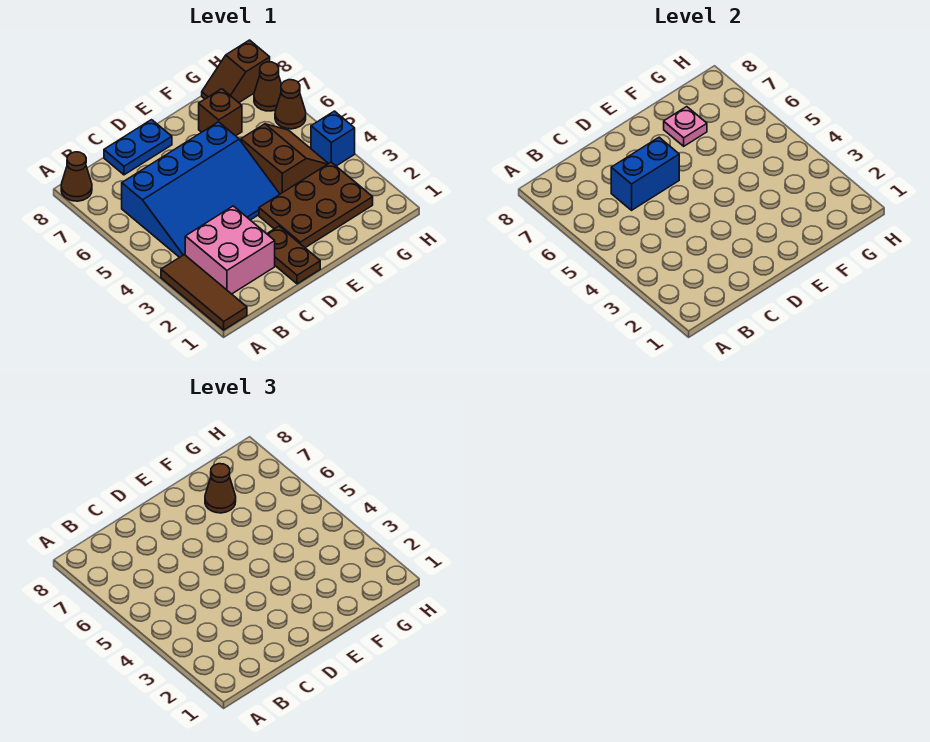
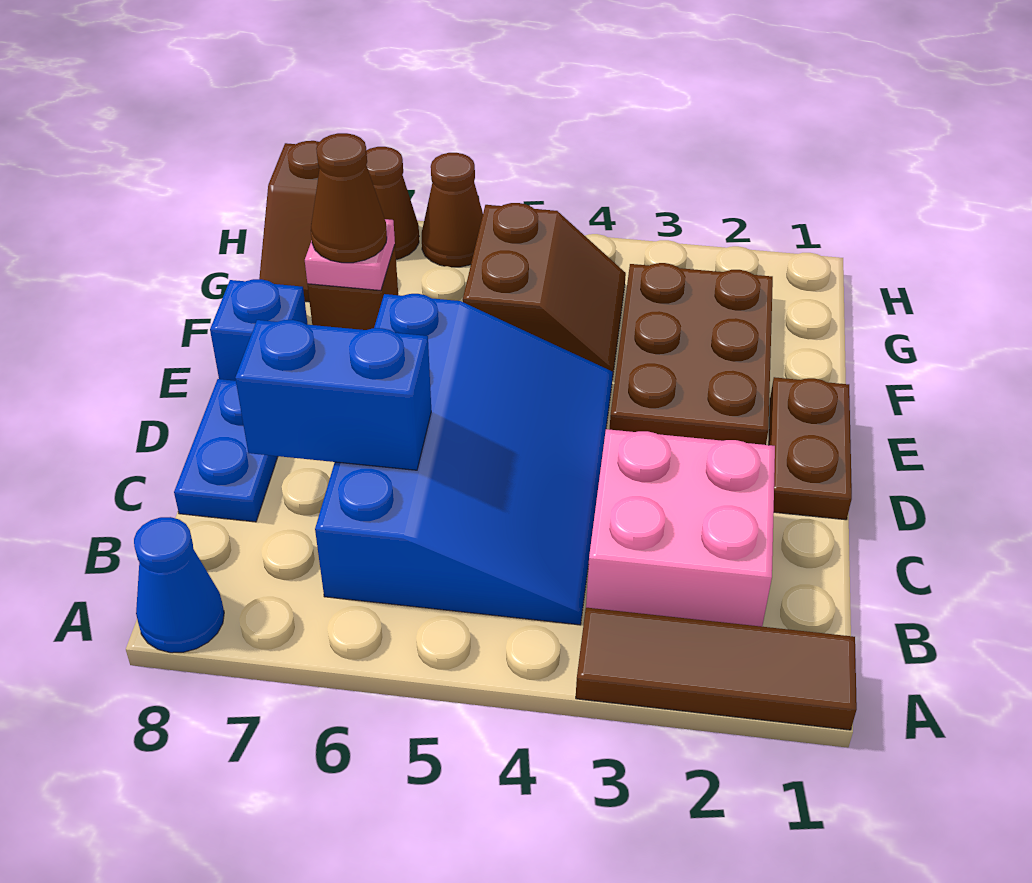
brown cone A8 level 1 -> blue cone A8 level 1
blue brick C6:D6 level 2 -> blue brick C6:C7 level 2
brown plate D1:D2 level 1 -> brown plate D1:E1 level 1
brown slope F4:G5 level 1 top F -> brown slope F4:G5 level 1 top 5
blue brick H4 level 1 -> blue brick E8 level 1

